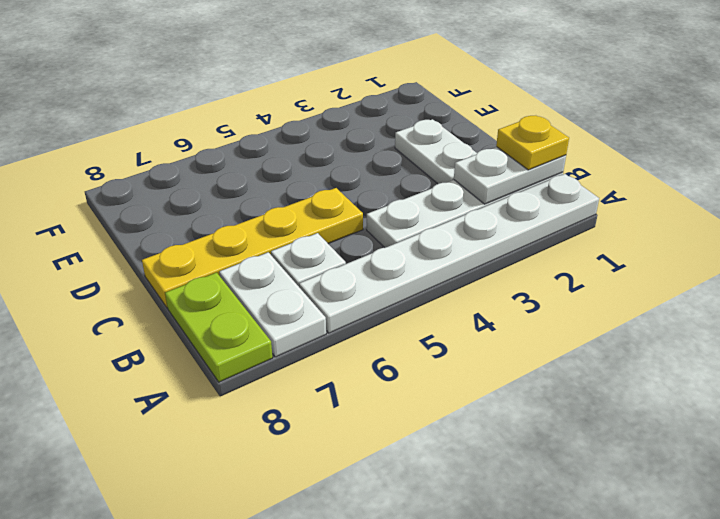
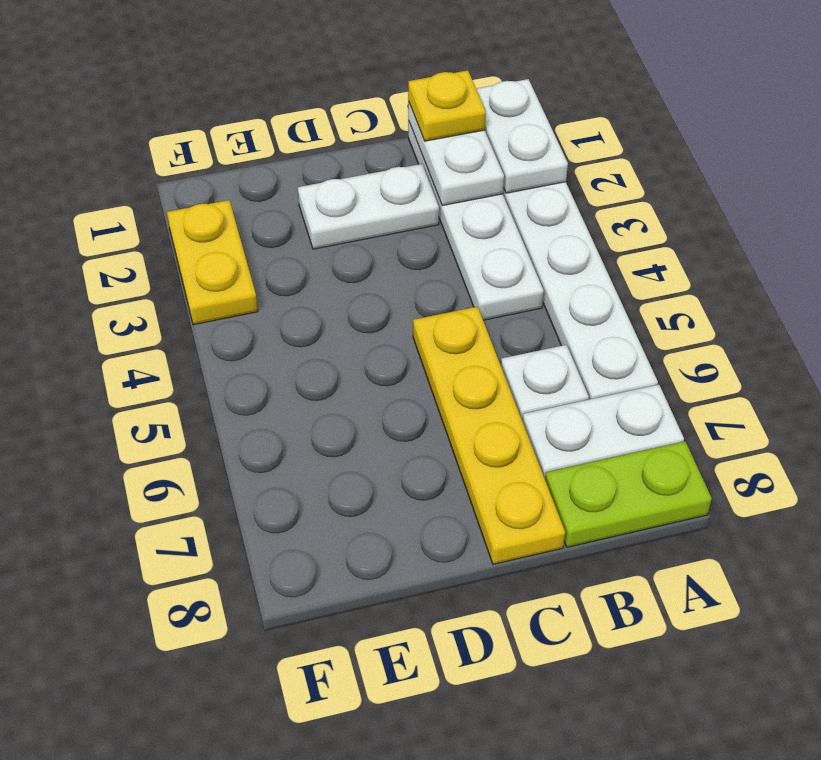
none -> white plate A1:A2 level 2
none -> yellow plate F2:F3 level 1

